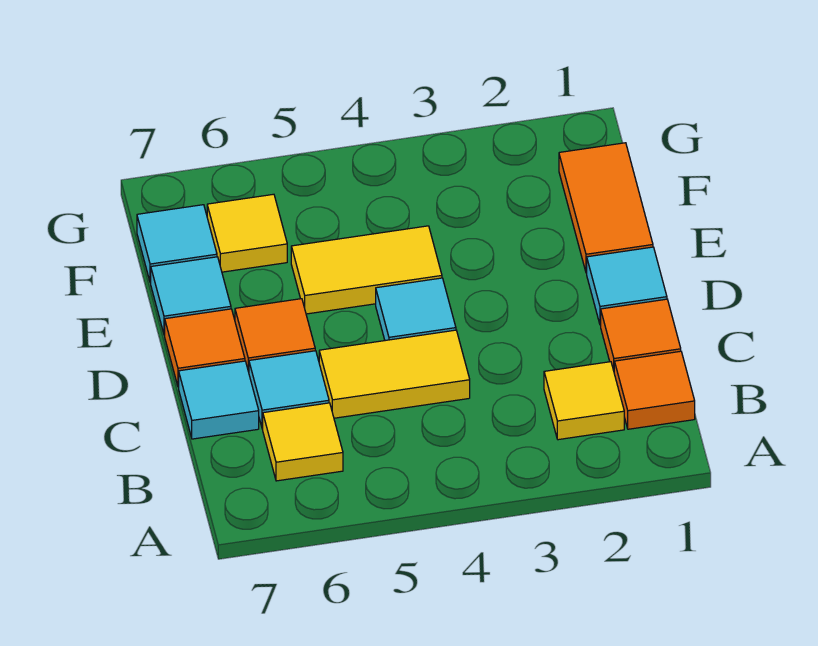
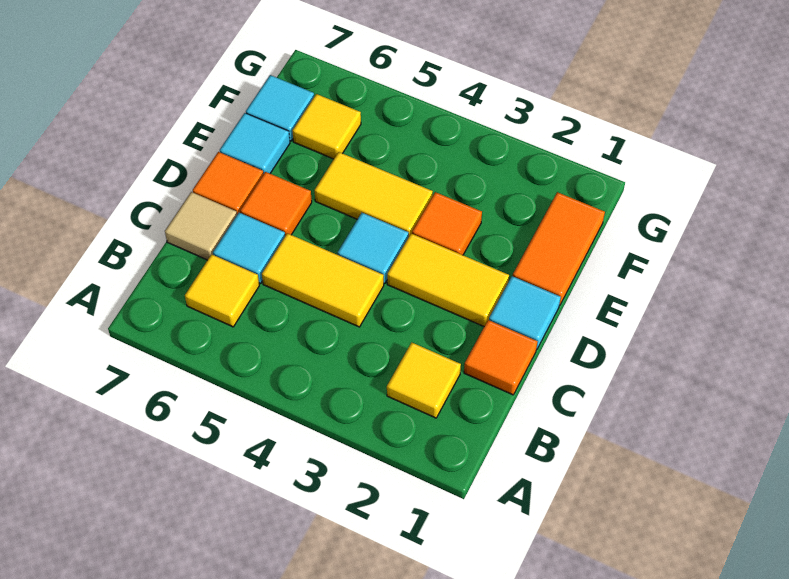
orange tile B1 level 1 -> orange tile E3 level 1
cyan tile C7 level 1 -> tan tile C7 level 1
none -> yellow tile D2:D3 level 1

